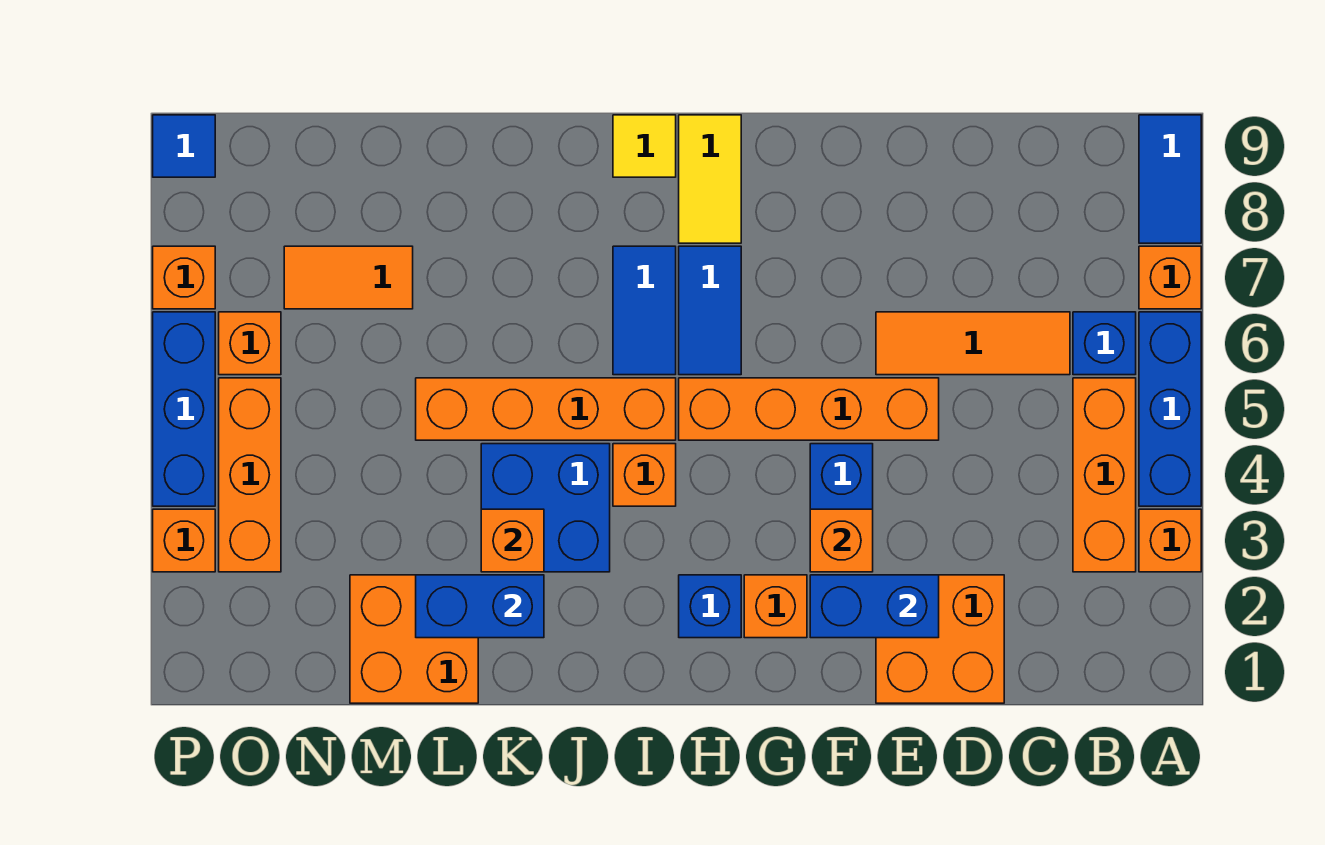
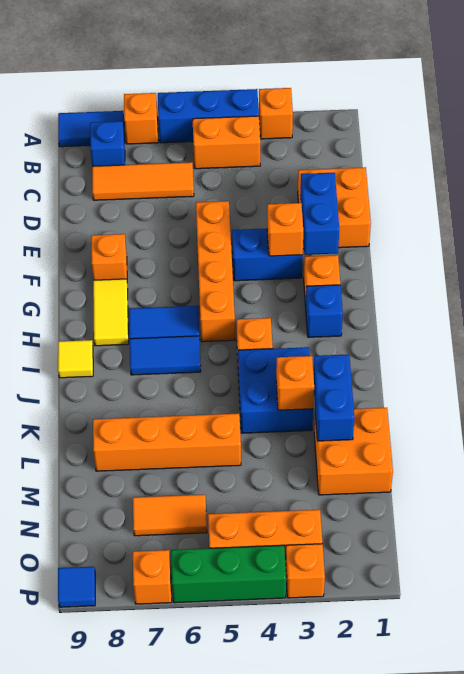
orange brick B3:B5 level 1 -> orange brick B4:B5 level 1
blue brick B6 level 1 -> blue brick B8 level 1
orange tile C6:E6 level 1 -> orange tile C6:C8 level 1
yellow tile H8:H9 level 1 -> yellow tile G8:H8 level 1
orange brick I5:L5 level 1 -> orange brick L5:L8 level 1
orange tile M7:N7 level 1 -> orange tile N6:N7 level 1
orange brick O6 level 1 -> orange brick F8 level 1
blue brick P4:P6 level 1 -> green brick P4:P6 level 1

